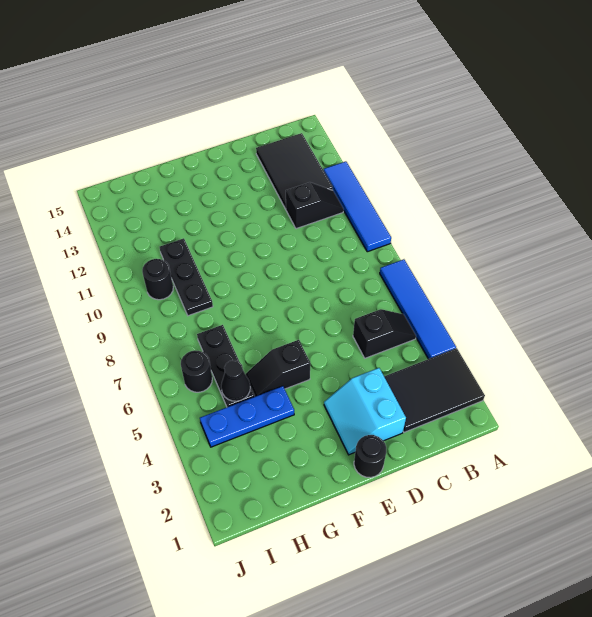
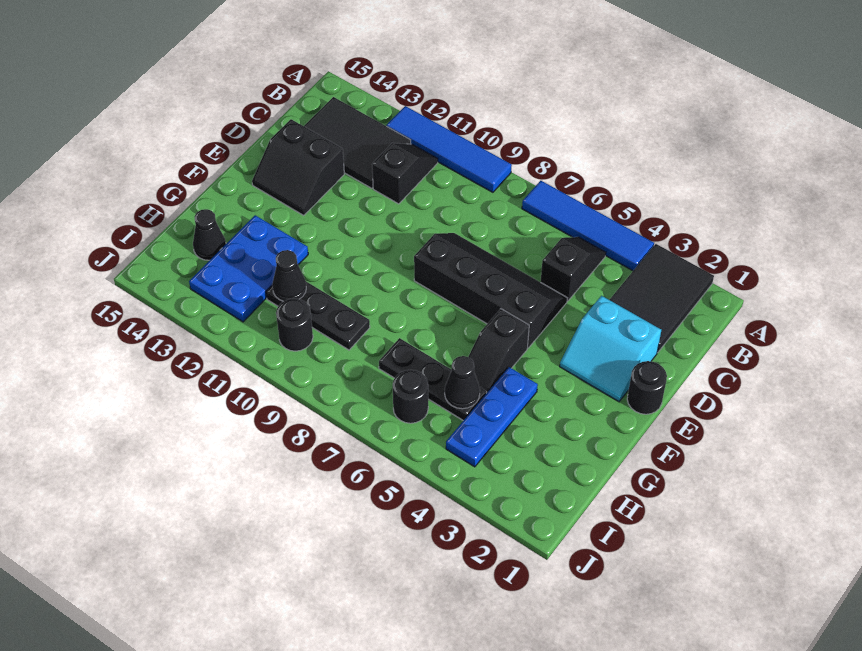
none -> black slope D5:E8 level 1 top E
none -> black slope D13:E14 level 1 top D
none -> blue plate G12:I13 level 1
none -> black cone H11 level 2
none -> black cone H14 level 1

